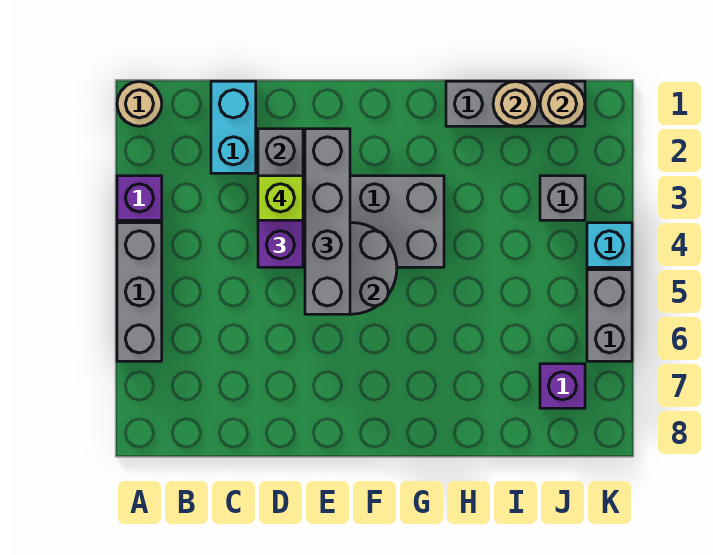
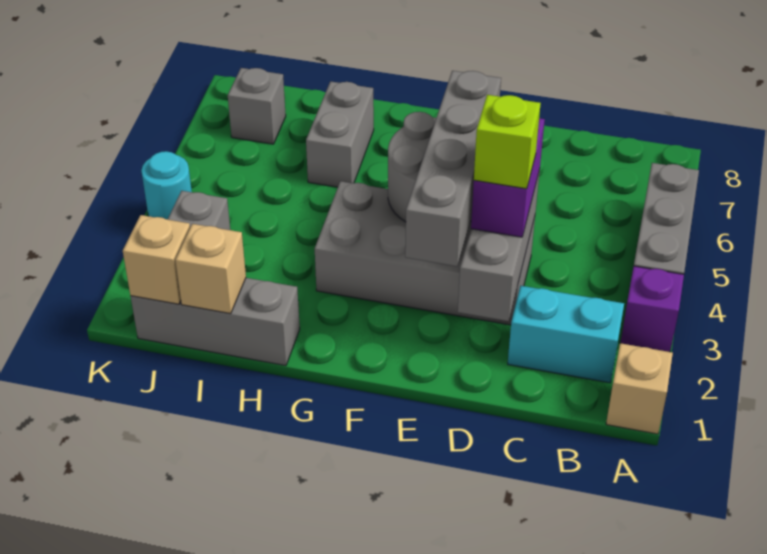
tan round brick A1 level 1 -> tan brick A1 level 1
cyan brick C1:C2 level 1 -> cyan brick B2:C2 level 1
tan round brick I1 level 2 -> tan brick I1 level 2
tan round brick J1 level 2 -> tan brick J1 level 2
purple brick J7 level 1 -> grey brick J7 level 1
cyan brick K4 level 1 -> cyan round brick K4 level 1
grey brick K5:K6 level 1 -> grey brick H6:H7 level 1

